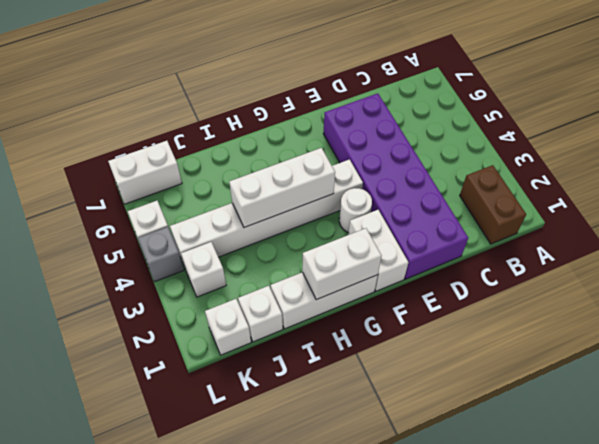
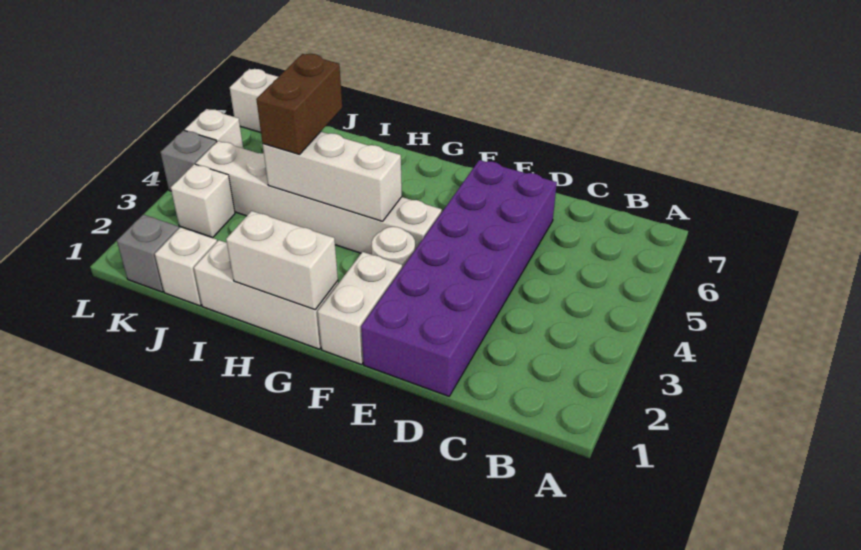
brown brick B1:B2 level 1 -> brown brick I4:I5 level 3
white brick K1 level 1 -> grey brick K1 level 1

